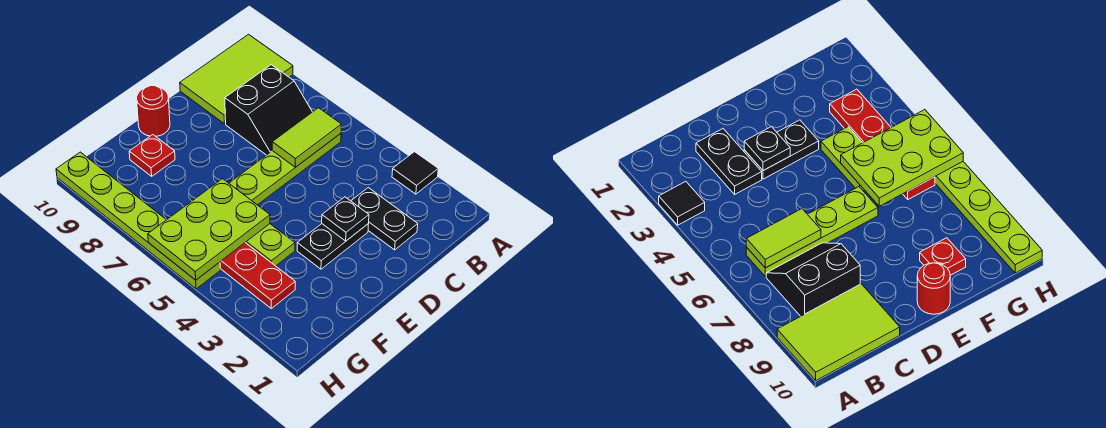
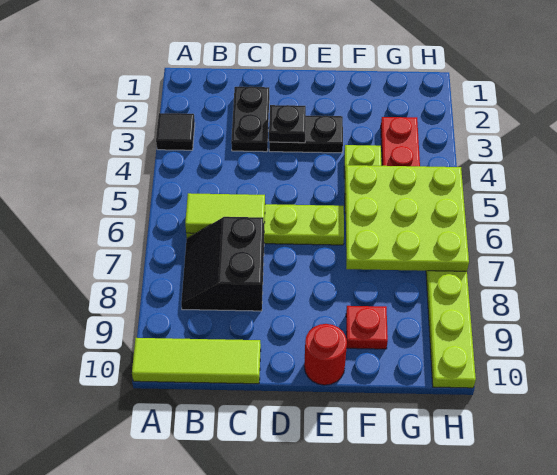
lime tile A9:C10 level 1 -> lime tile A10:C10 level 1
black slope B7:C8 level 1 top 8 -> black slope B7:C8 level 1 top C
lime plate F5:H6 level 2 -> lime plate F5:H7 level 2

